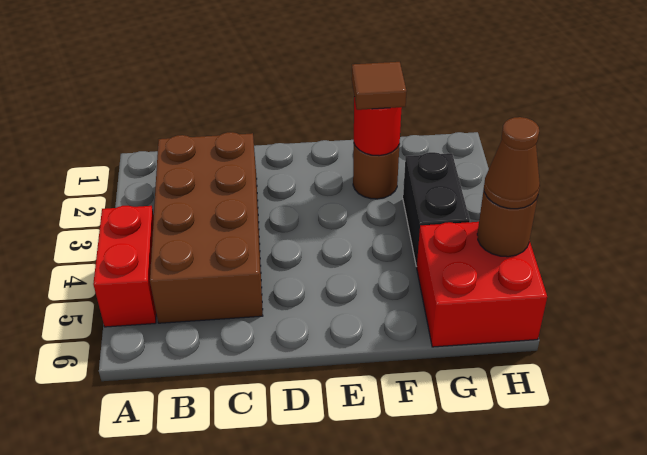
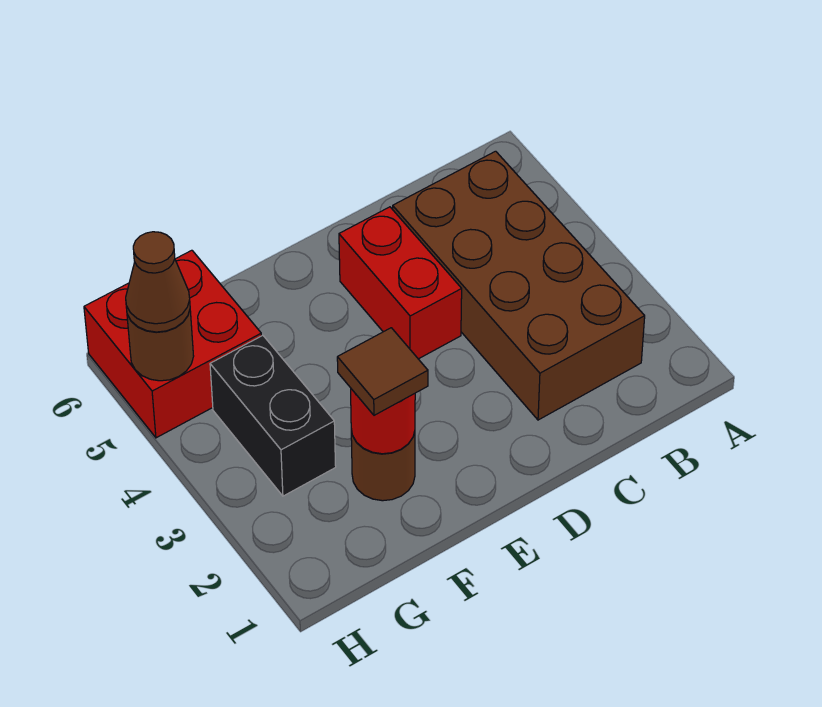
red brick A4:A5 level 1 -> red brick D4:D5 level 1

